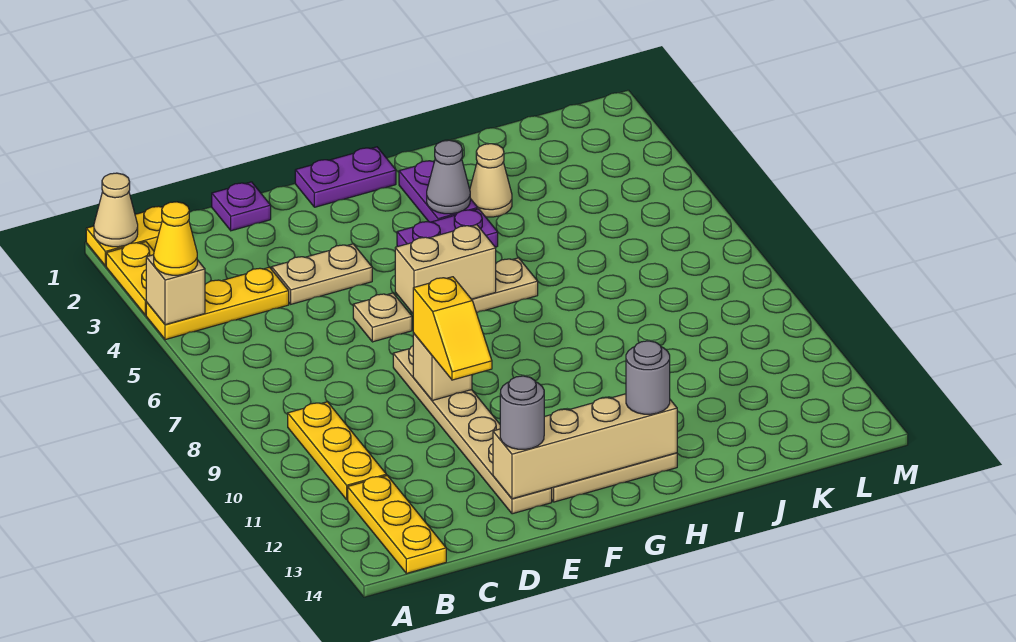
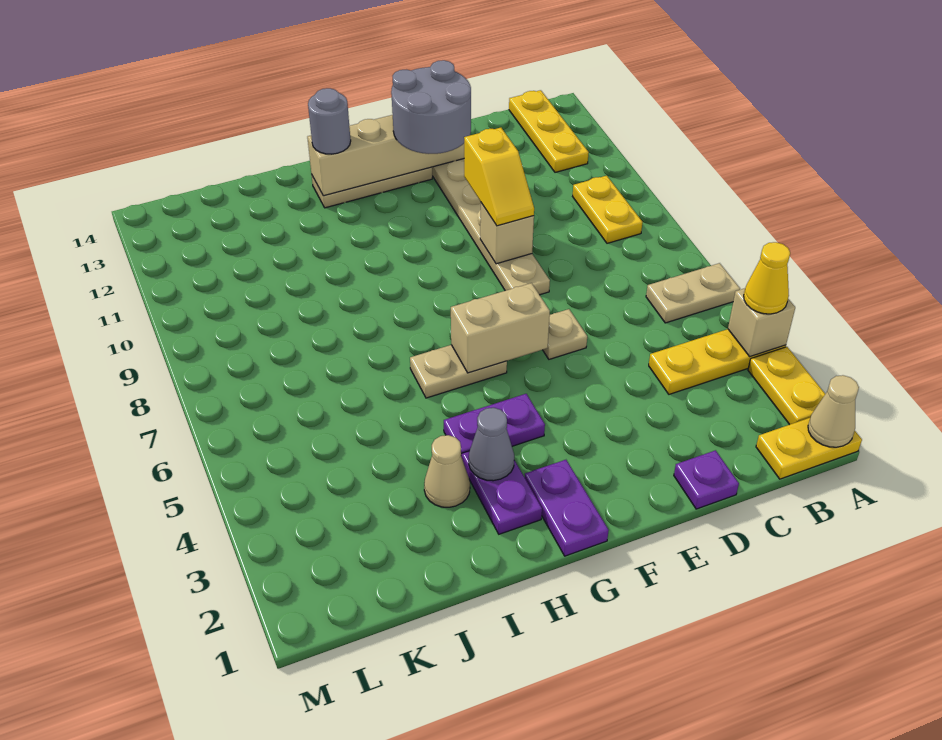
yellow plate B9:B11 level 1 -> yellow plate B9:B10 level 1
tan plate D4:E4 level 1 -> tan plate A6:B6 level 1
yellow slope E9:E10 level 3 top 9 -> yellow slope E9:E10 level 3 top 10
grey round brick E13 level 3 -> grey round brick E12:F13 level 3
purple plate F1:G1 level 1 -> purple plate G1:G2 level 1

